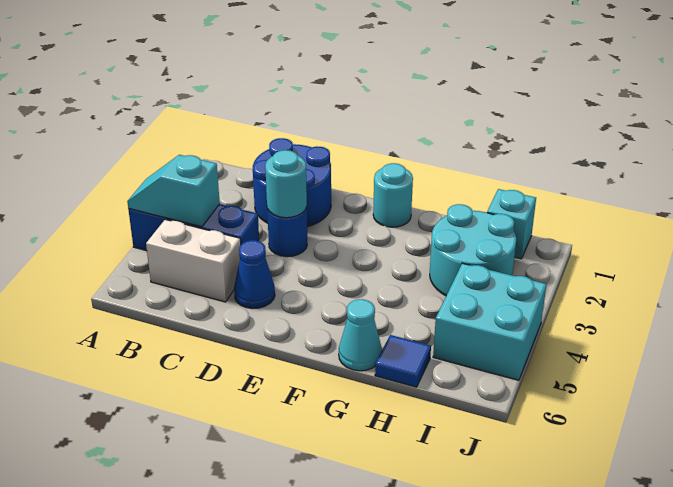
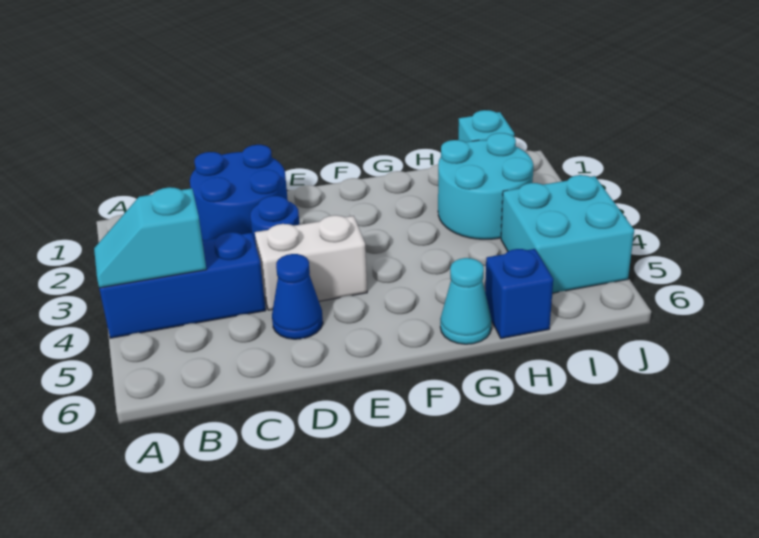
white brick B5:C5 level 1 -> white brick D4:E4 level 1
cyan round brick D3 level 2 -> none
cyan round brick F1 level 1 -> none
blue tile H6 level 1 -> blue brick H6 level 1

